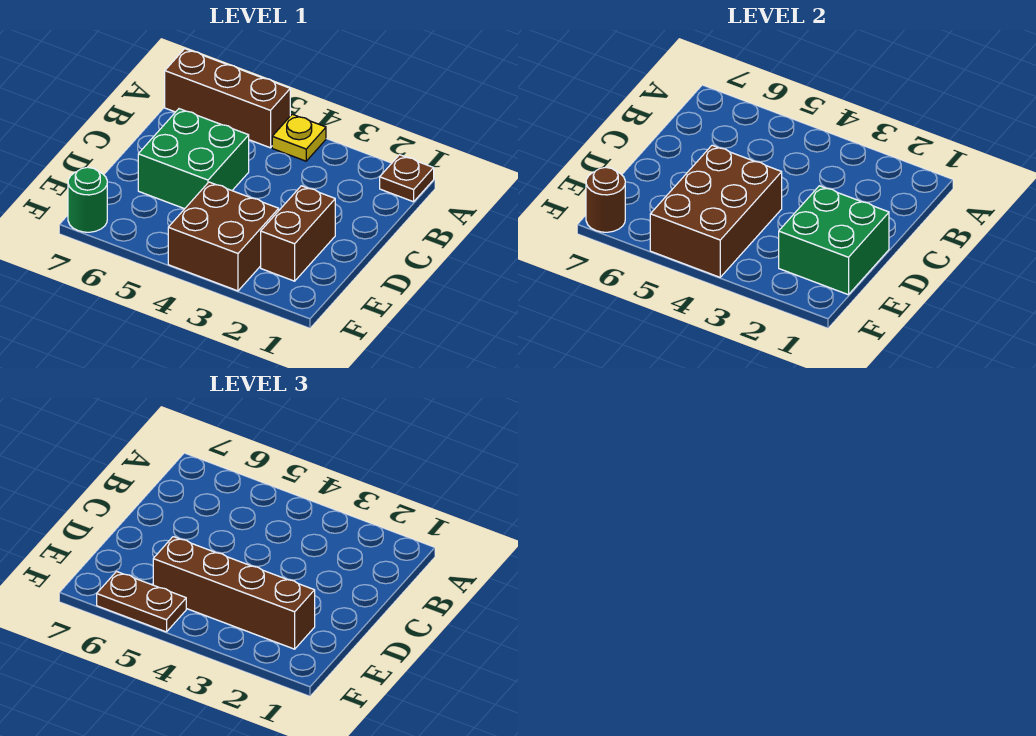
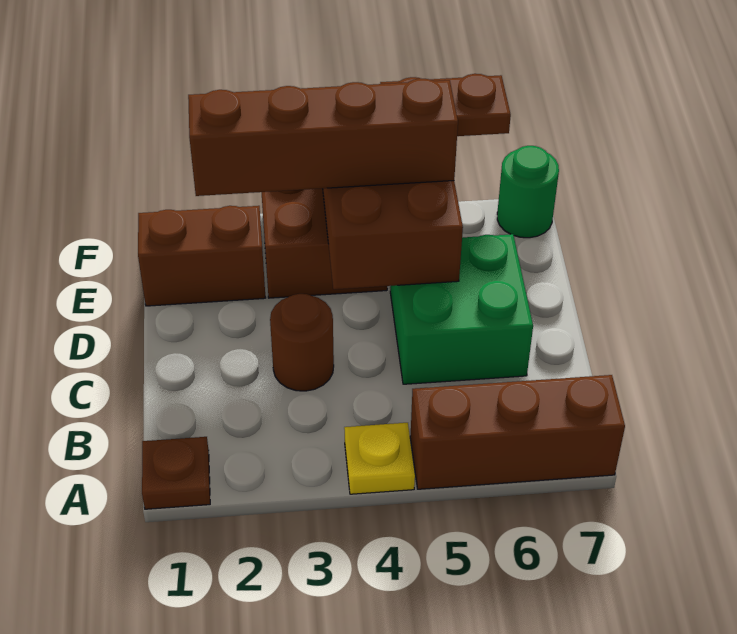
green brick D1:E2 level 2 -> none
brown brick D2:E2 level 1 -> brown brick E1:E2 level 1
brown round brick F7 level 2 -> brown round brick C3 level 1

